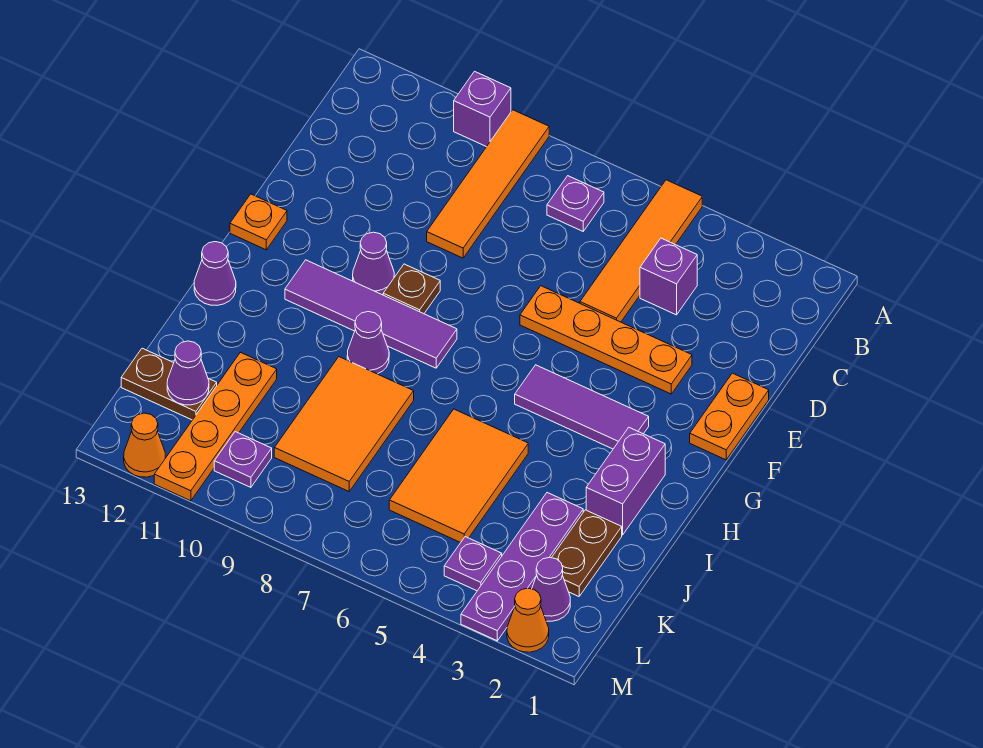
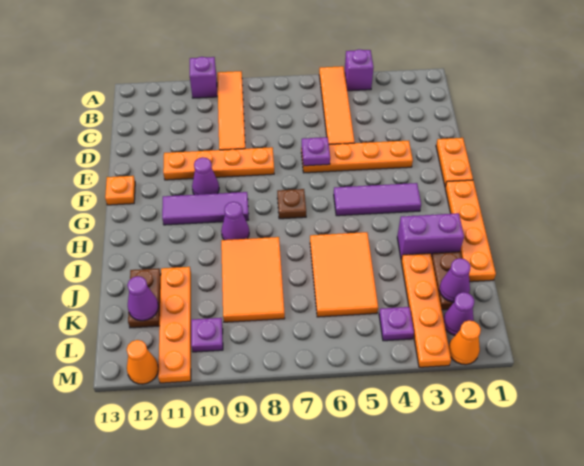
purple plate B7 level 1 -> purple plate E6 level 2
purple brick C4 level 1 -> purple brick A4 level 1
none -> orange plate E8:E11 level 1
brown plate F9 level 1 -> brown plate G7 level 1
none -> orange plate G1:J1 level 1
purple tile G8:G11 level 1 -> purple tile G9:G11 level 1
purple brick H2:I2 level 1 -> purple brick I2:I3 level 1
purple cone H13 level 1 -> purple cone K2 level 2
purple plate J3:M3 level 1 -> orange plate J3:M3 level 1
brown plate K12:K13 level 1 -> brown plate J12:K12 level 1

